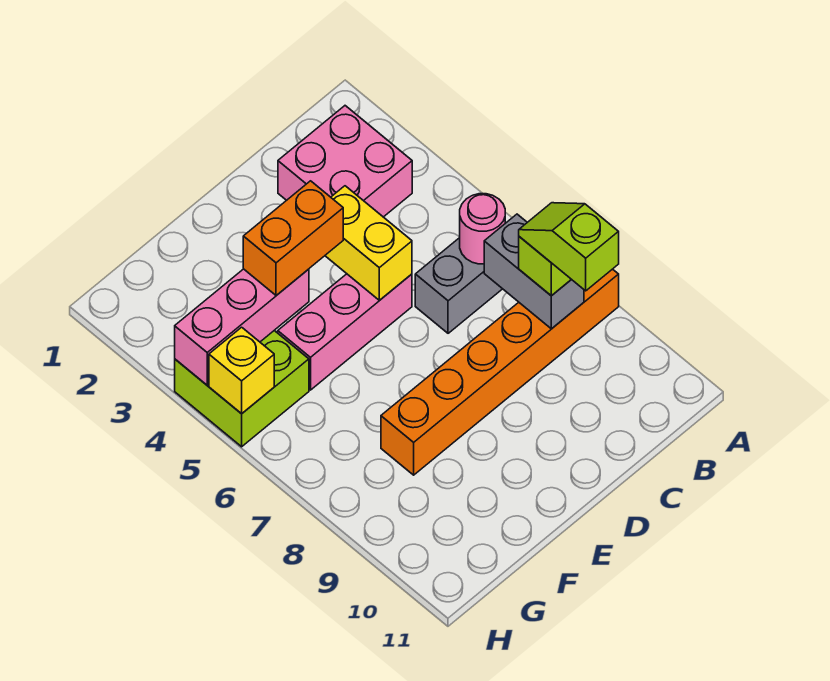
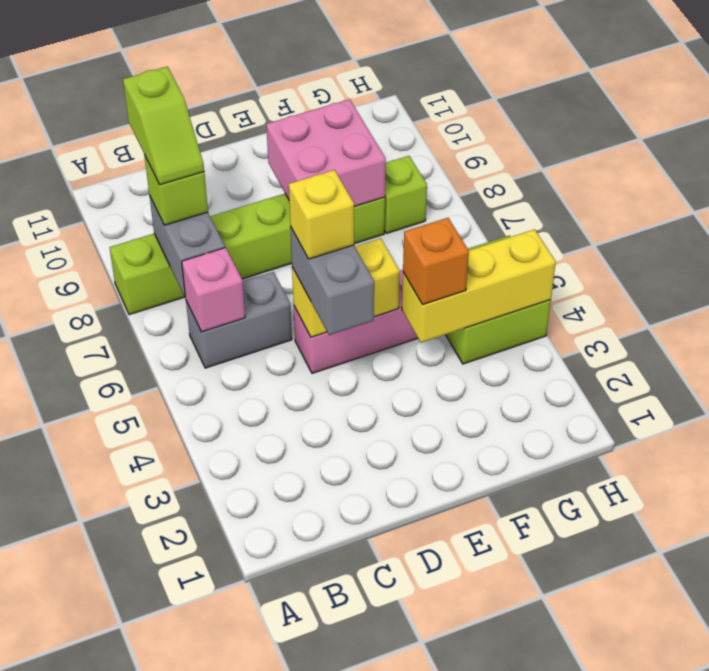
orange brick A8:F8 level 1 -> lime brick A8:F8 level 1
pink brick B2:C3 level 1 -> pink brick E8:F9 level 2
pink round brick B6 level 2 -> pink brick B6 level 2
yellow brick D4:D5 level 2 -> yellow brick D5:E5 level 2
none -> grey brick D4:D5 level 3
orange brick E4:F4 level 3 -> orange brick F4 level 3
pink brick F4:H4 level 2 -> yellow brick F4:H4 level 2
none -> lime brick G8 level 1
yellow brick H5 level 2 -> yellow brick D5 level 4

